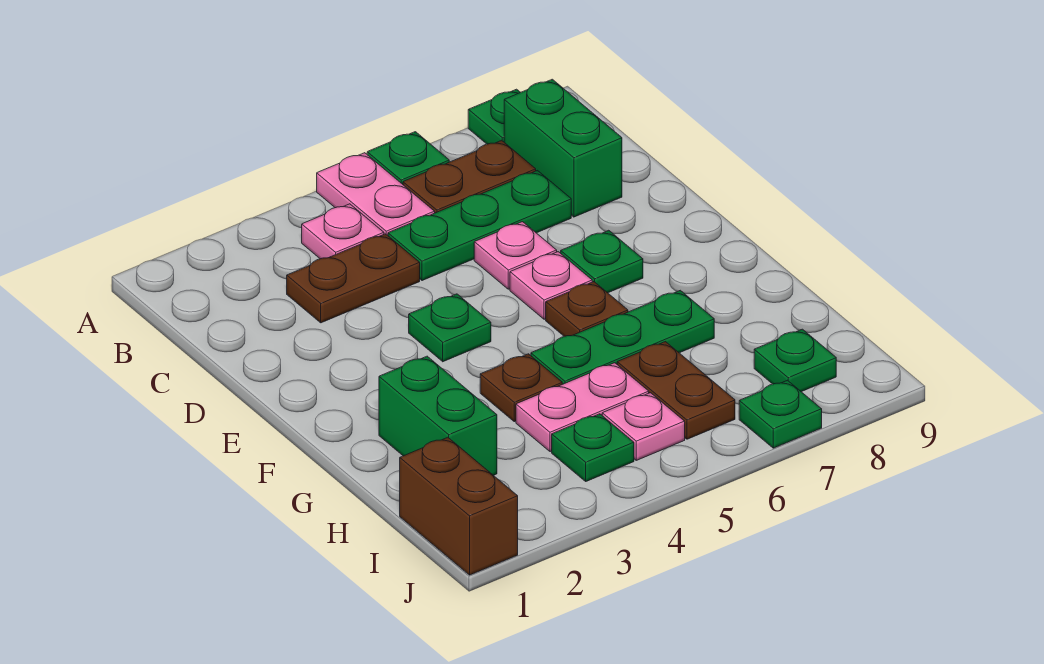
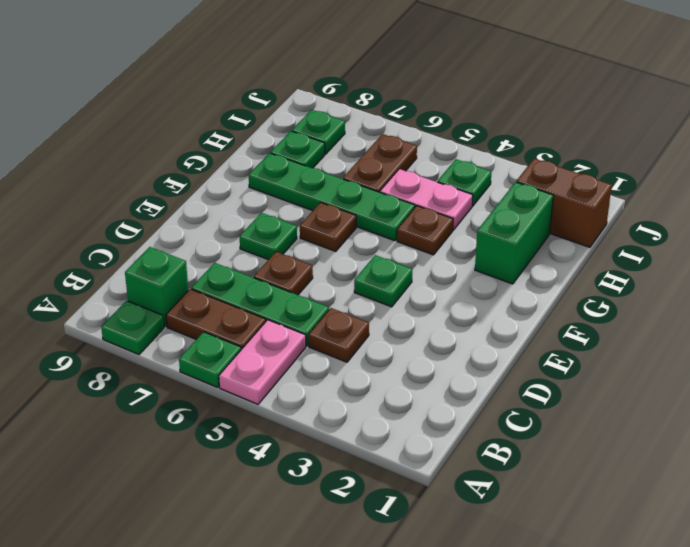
pink plate B4 level 1 -> none
green brick B8:C8 level 1 -> green brick B8 level 1
brown plate C3:C4 level 1 -> brown plate C4 level 1
pink plate D6 level 1 -> brown plate D6 level 1
pink plate E6 level 1 -> none
green plate G5:G7 level 1 -> green plate G5:G8 level 1
brown brick I1:J1 level 1 -> brown brick I1:I2 level 1
pink plate I5 level 1 -> none
green plate J7 level 1 -> green plate H8 level 1

